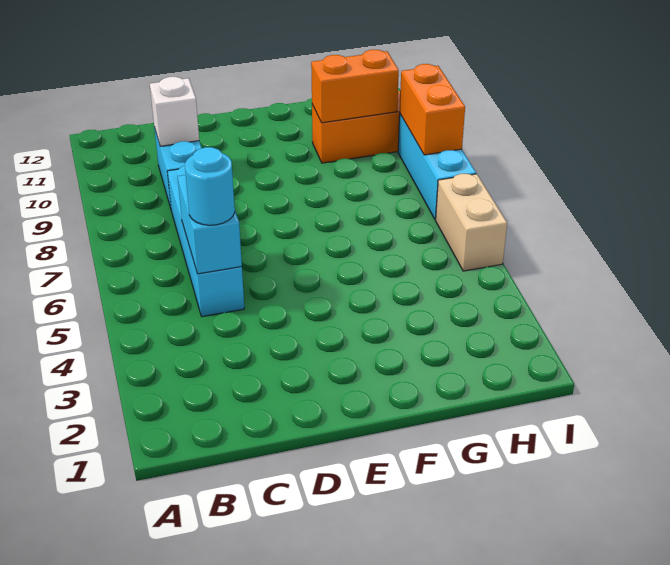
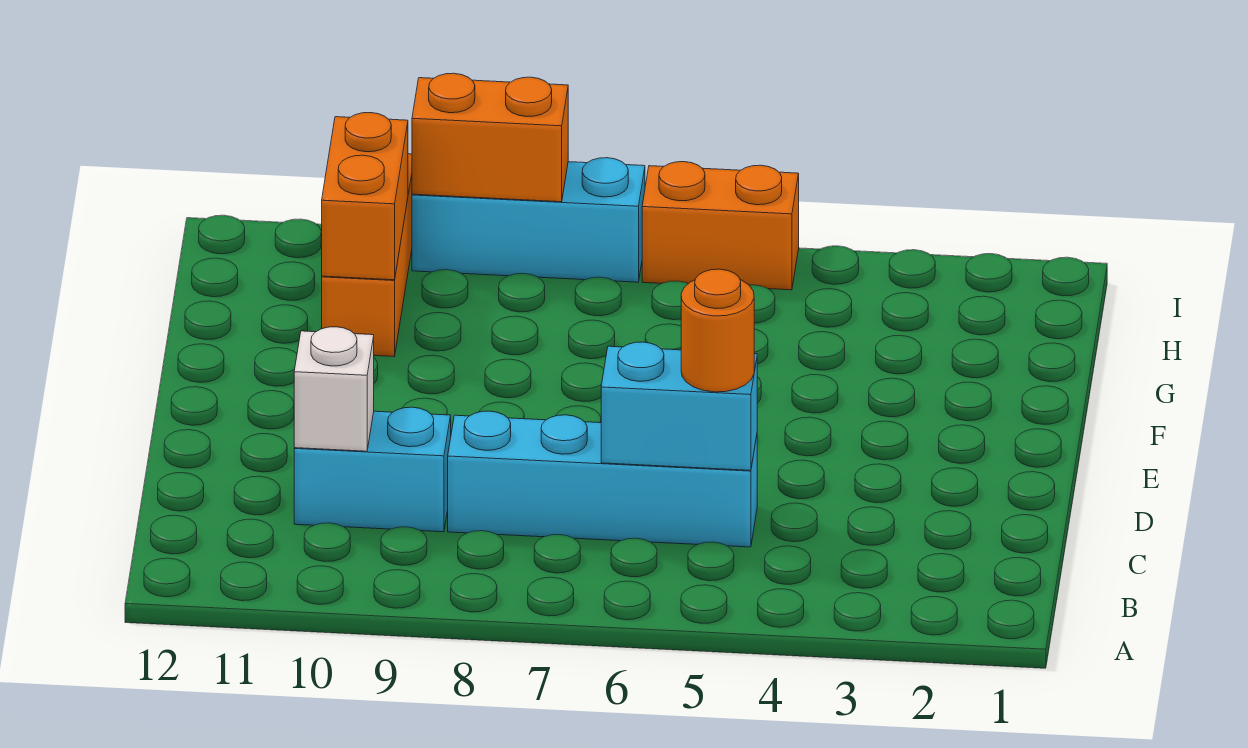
cyan round brick C5 level 3 -> orange round brick C5 level 3
tan brick I5:I6 level 1 -> orange brick I5:I6 level 1

